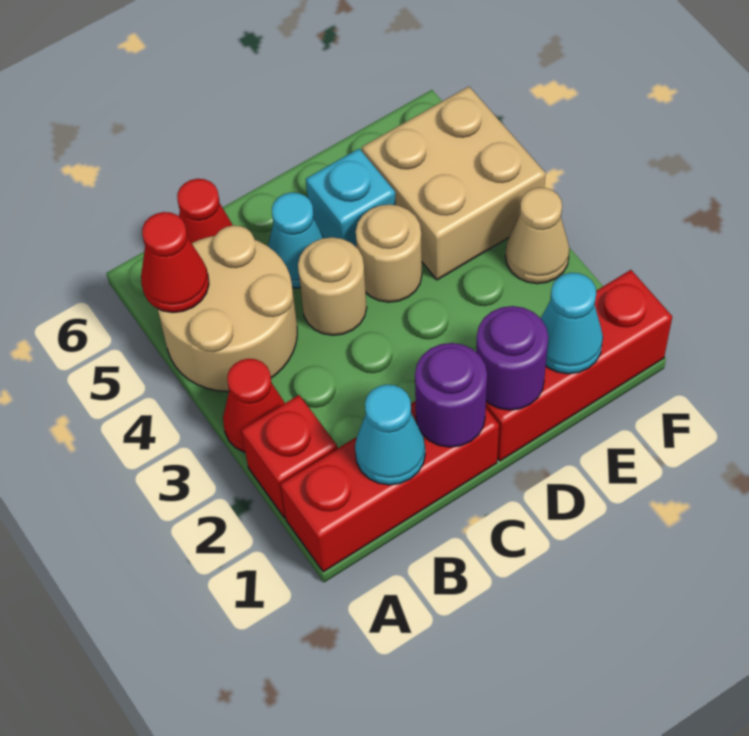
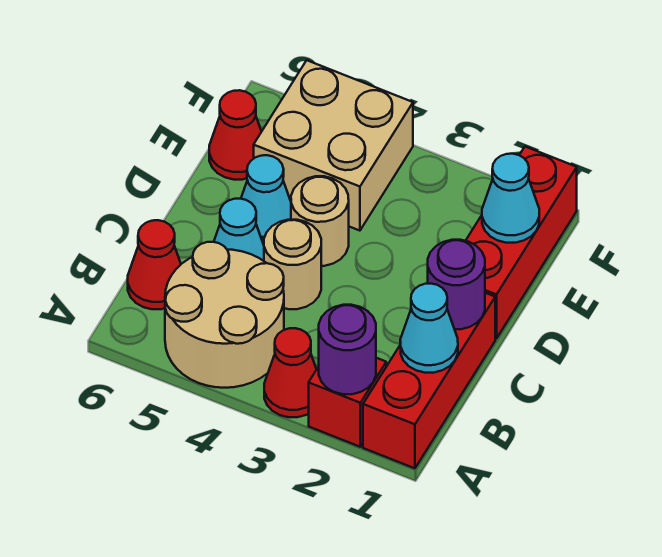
red cone A5 level 2 -> red cone E6 level 1
purple round brick D1 level 2 -> purple round brick A2 level 2
cyan brick D5 level 1 -> cyan cone D5 level 1
tan cone F3 level 1 -> none

